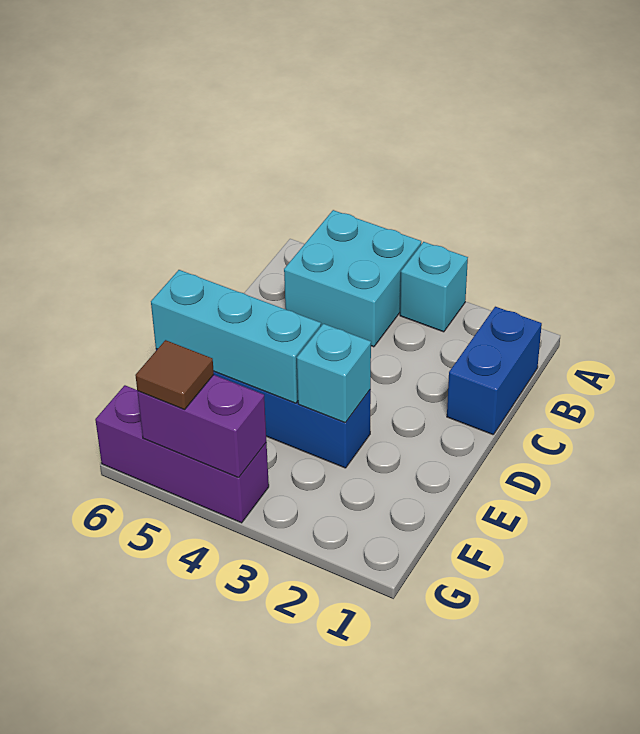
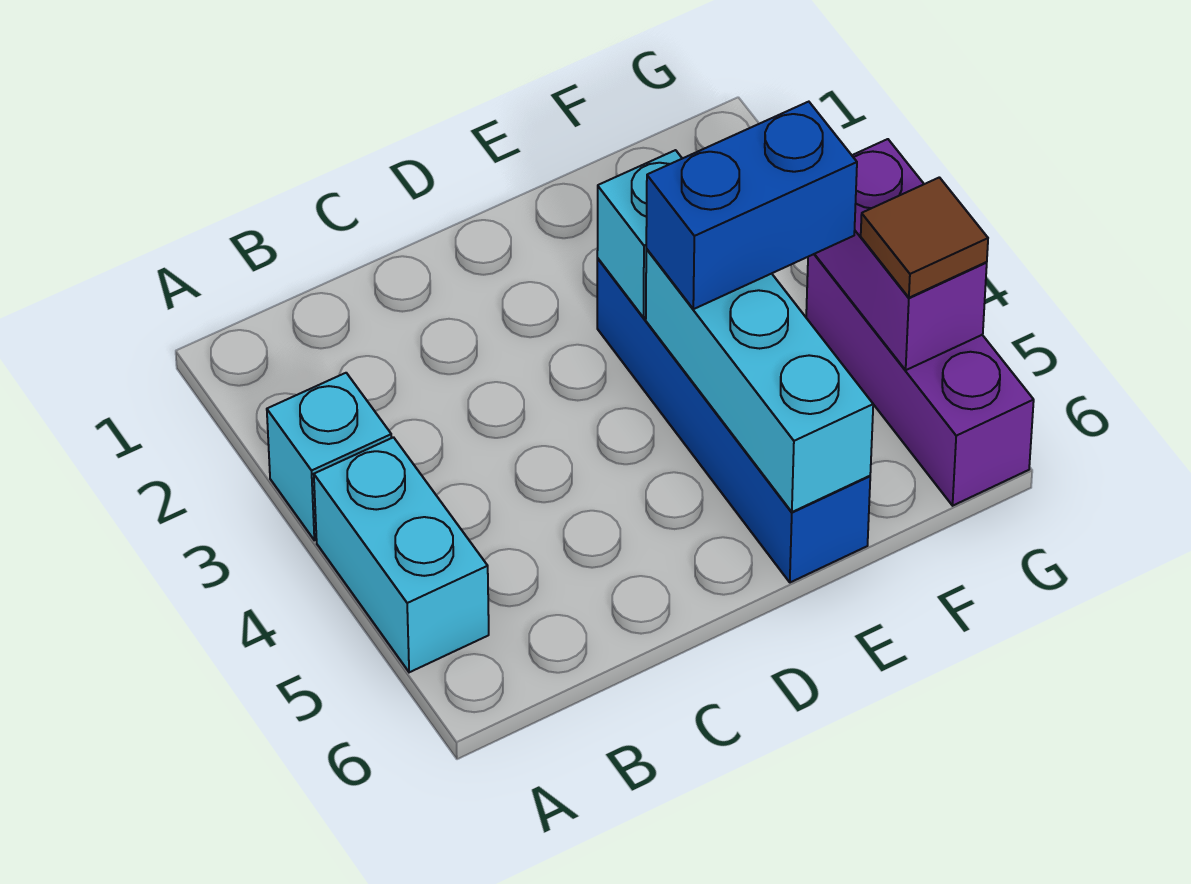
cyan brick A4:B5 level 1 -> cyan brick A4:A5 level 1
blue brick B1:C1 level 1 -> blue brick E4:F4 level 3

